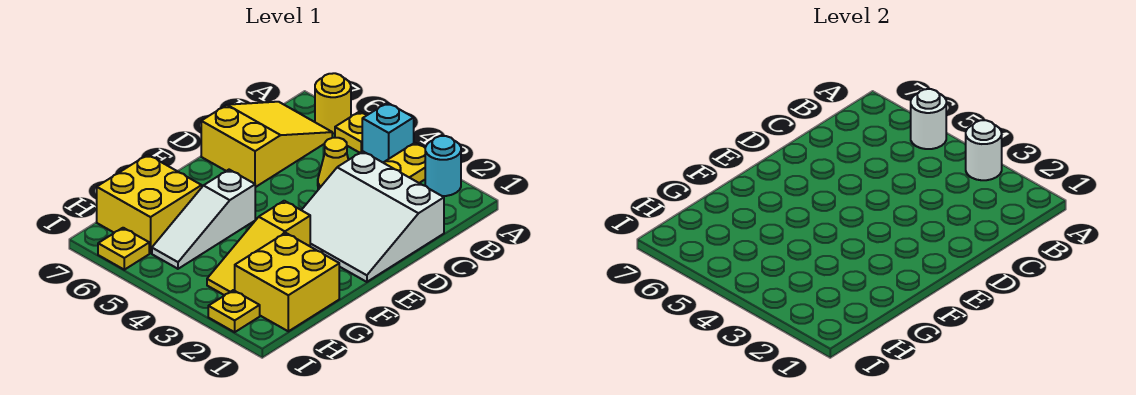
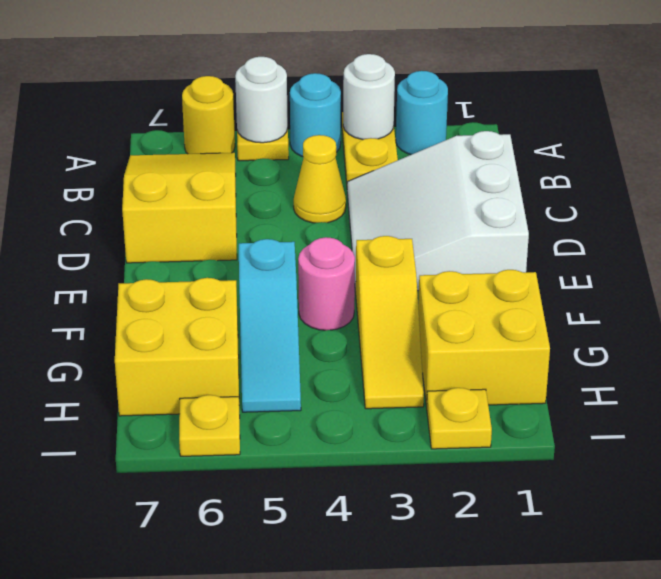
cyan brick A4 level 1 -> cyan round brick A4 level 1
white slope C1:E3 level 1 top C -> white slope C1:E3 level 1 top 1
none -> pink round brick F4 level 1
white slope F5:H5 level 1 top F -> cyan slope F5:H5 level 1 top F

